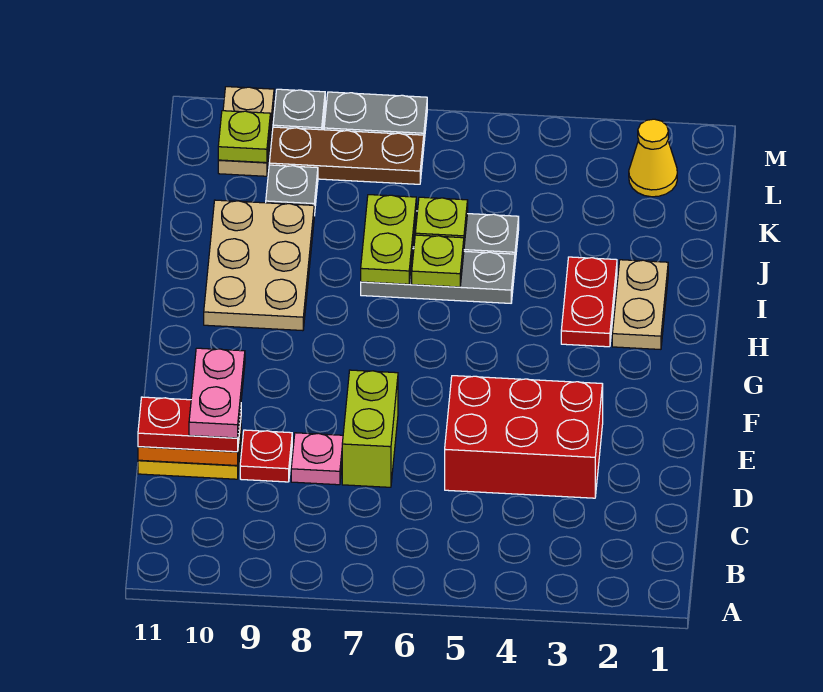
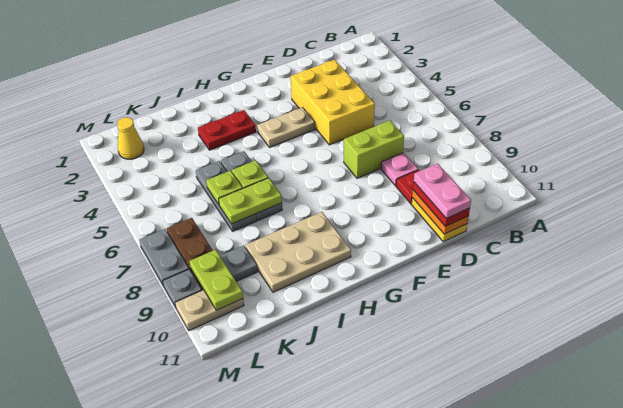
red brick D3:E5 level 1 -> yellow brick D3:E5 level 1
pink plate D10:E10 level 4 -> pink plate D10:D11 level 4
tan plate H2:I2 level 1 -> tan plate F4:G4 level 1
lime plate L10 level 2 -> lime plate L9:L10 level 2

